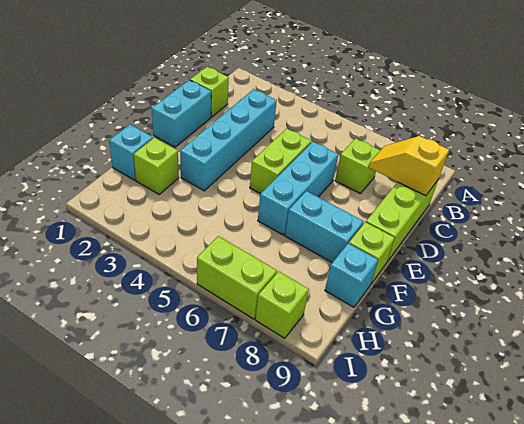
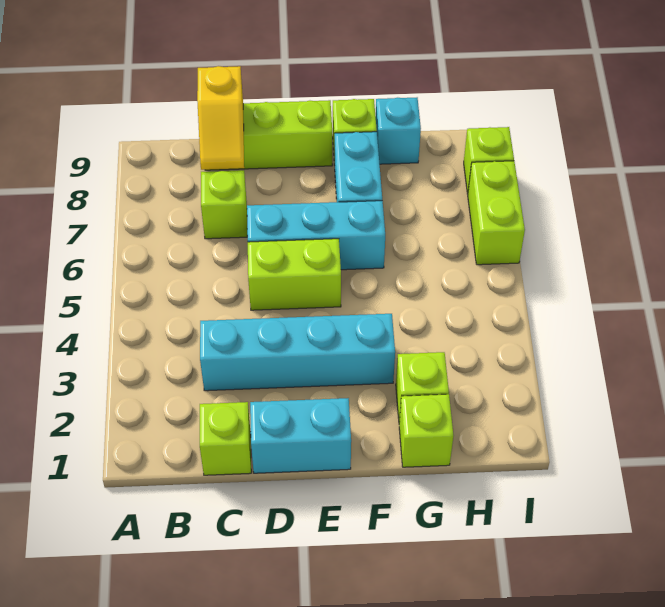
cyan brick G1 level 1 -> lime brick G1 level 1

